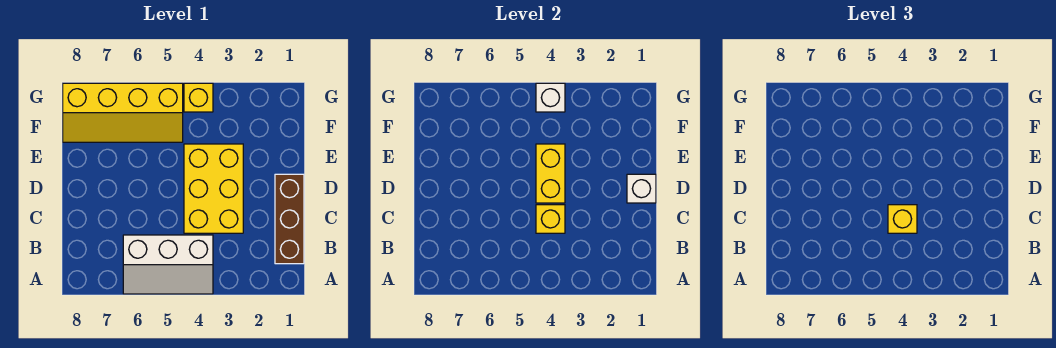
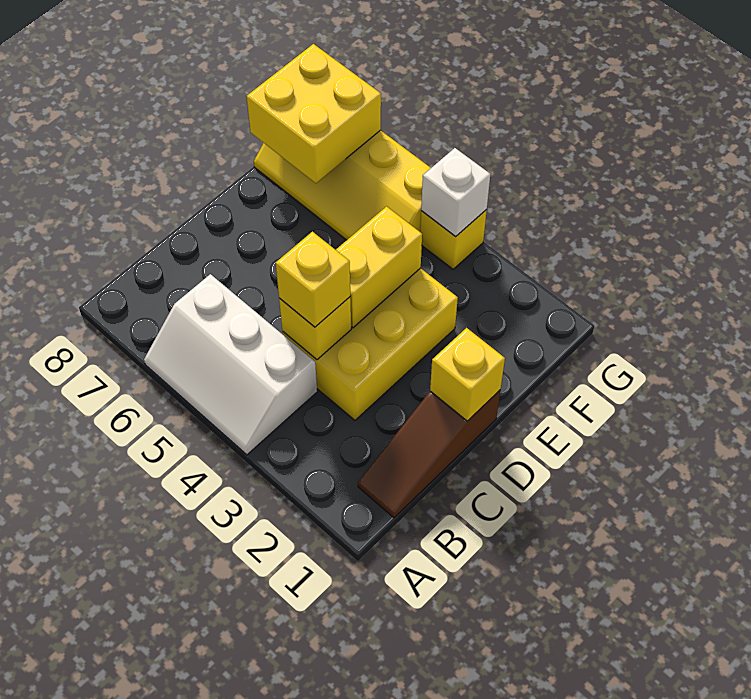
brown brick B1:D1 level 1 -> brown slope B1:D1 level 1 top D
white brick D1 level 2 -> yellow brick D1 level 2
none -> yellow brick F7:G8 level 2

